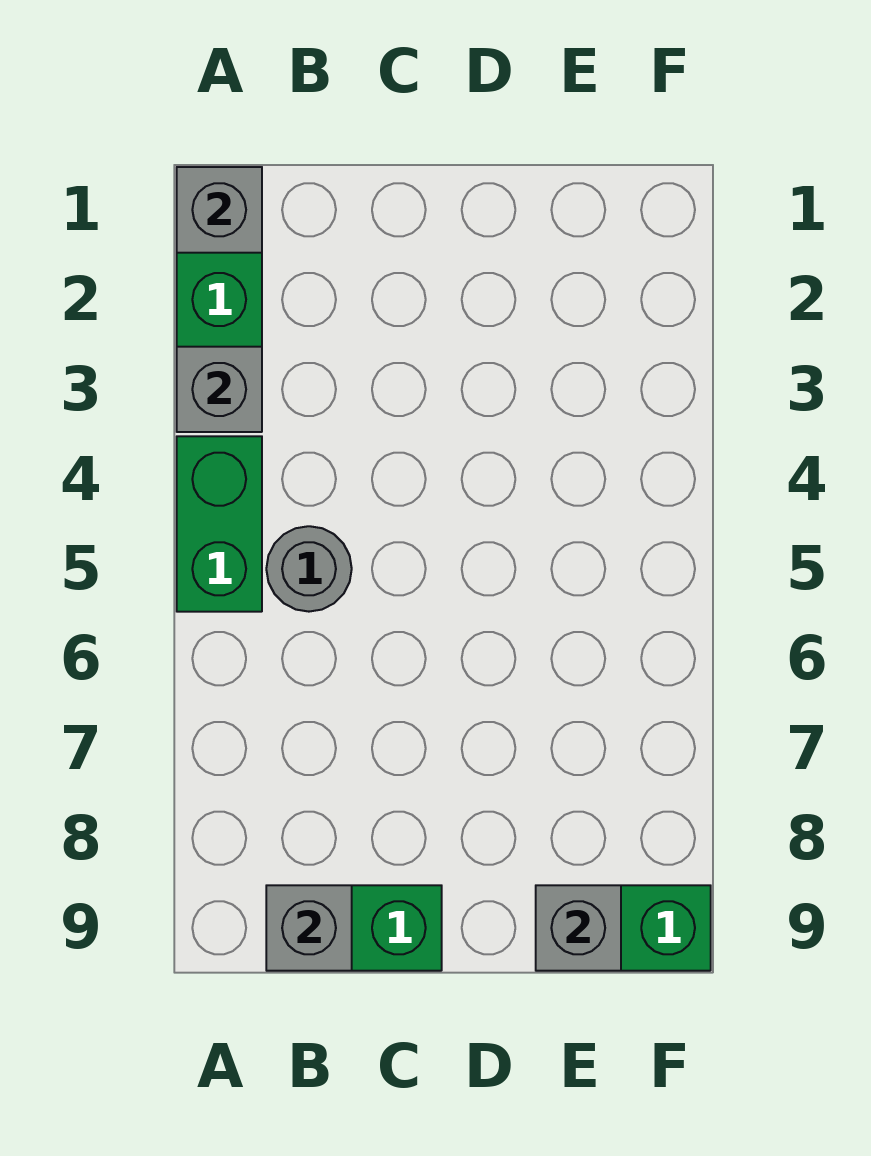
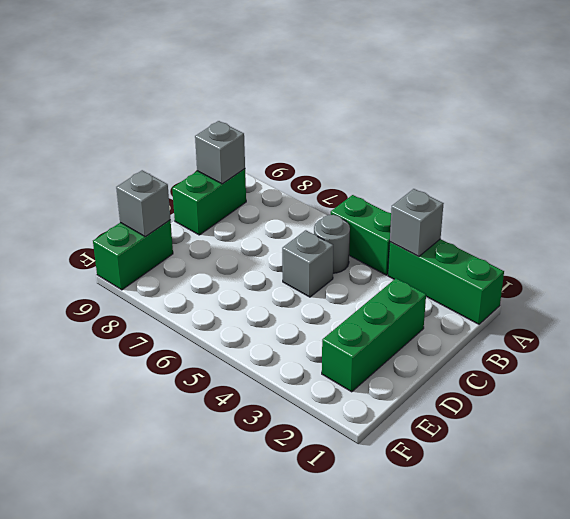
grey brick A1 level 2 -> grey brick C5 level 1
none -> green brick C2:E2 level 1

